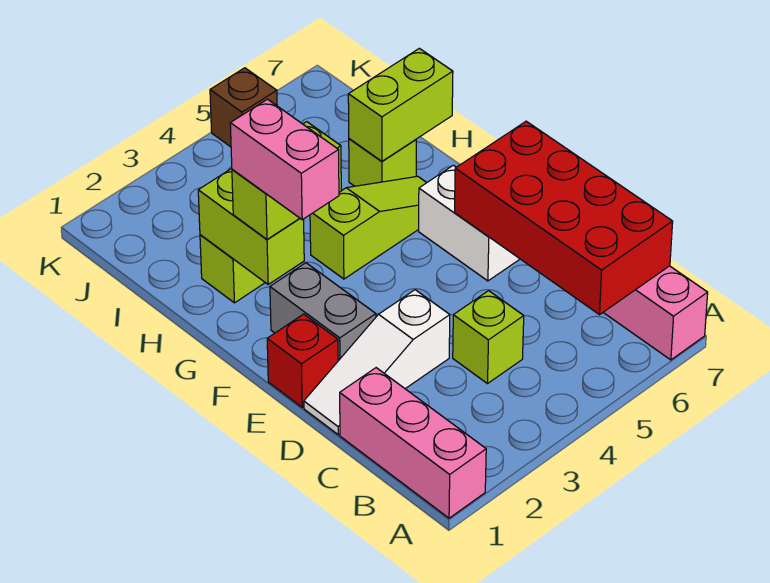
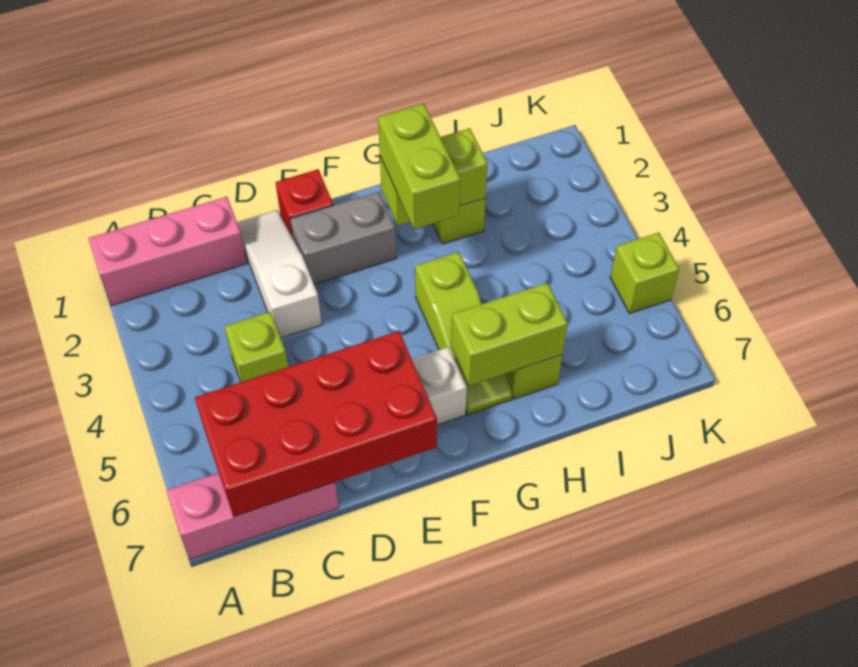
pink brick F2:G2 level 4 -> none
lime brick H6:H7 level 2 -> lime brick G6:H6 level 2
brown brick K5 level 1 -> lime brick K5 level 1

